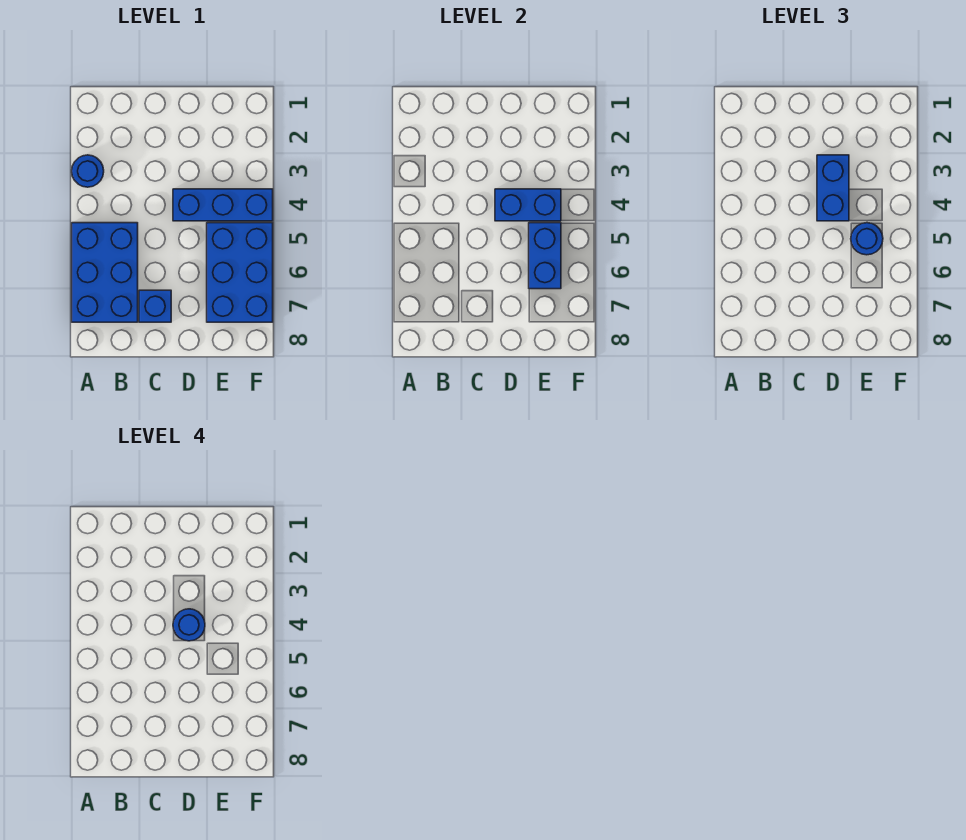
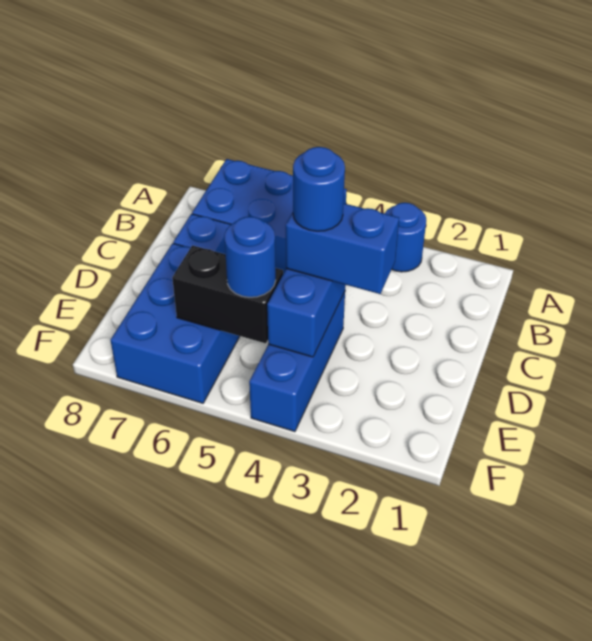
blue brick E5:F7 level 1 -> blue brick D6:F7 level 1
blue brick E5:E6 level 2 -> black brick E5:E6 level 2

